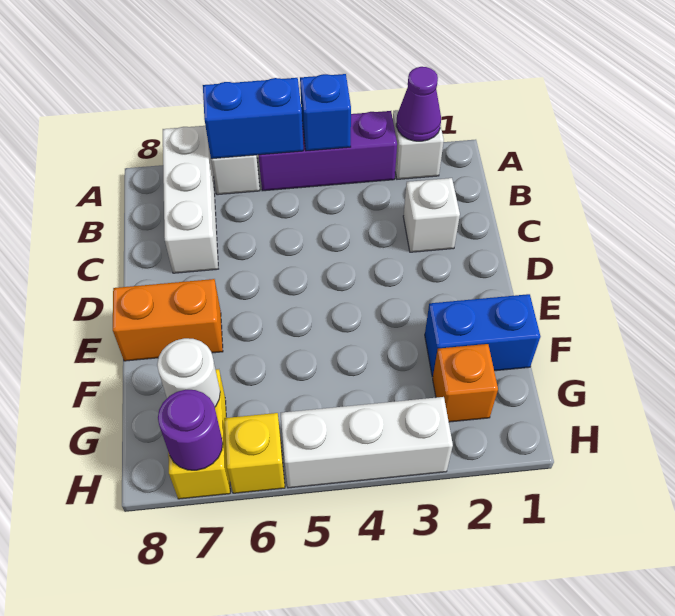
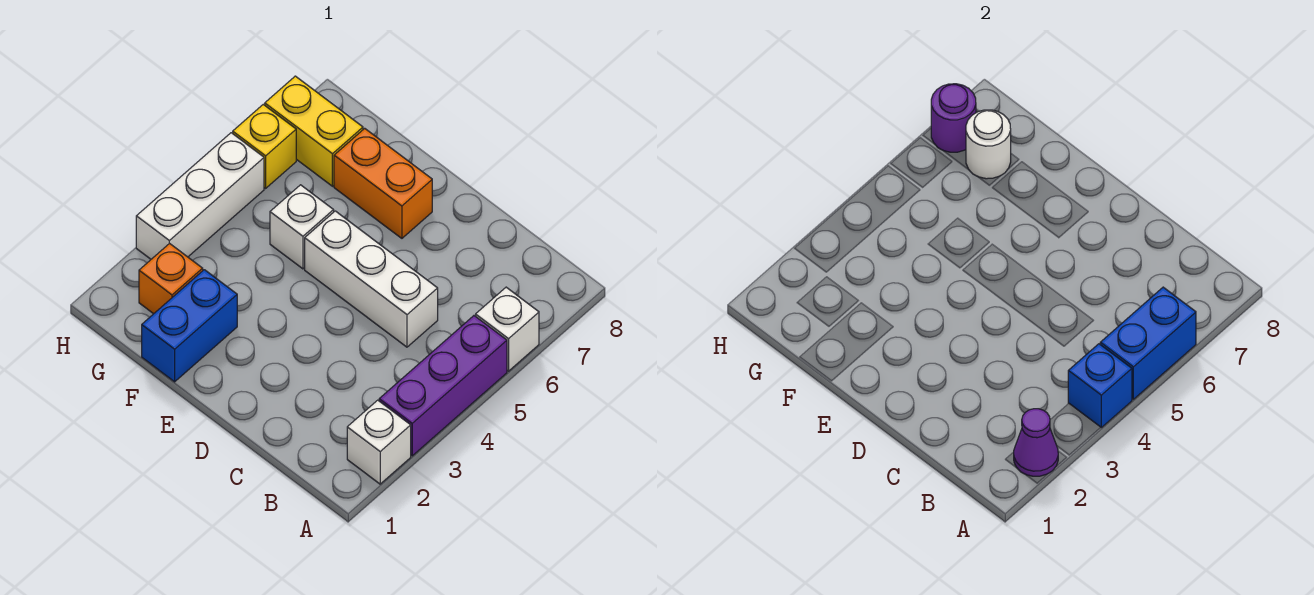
white brick A7:C7 level 1 -> white brick C5:E5 level 1
white brick C2 level 1 -> white brick F5 level 1
orange brick E7:E8 level 1 -> orange brick E7:F7 level 1

